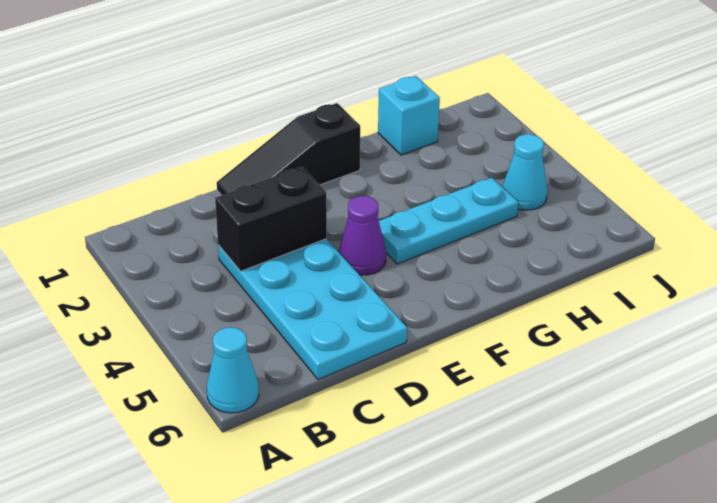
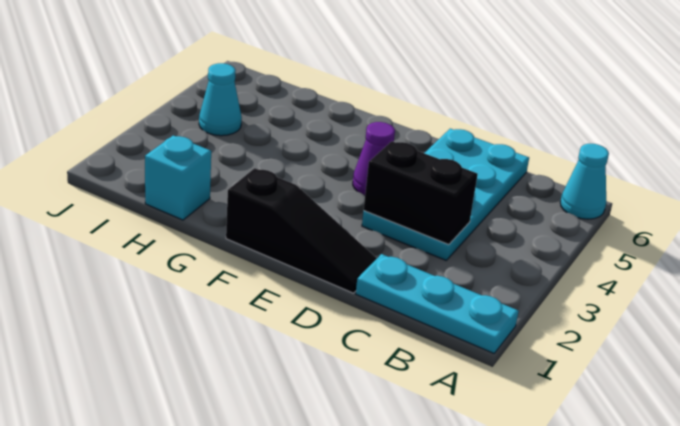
cyan plate F4:H4 level 1 -> cyan plate A1:C1 level 1

